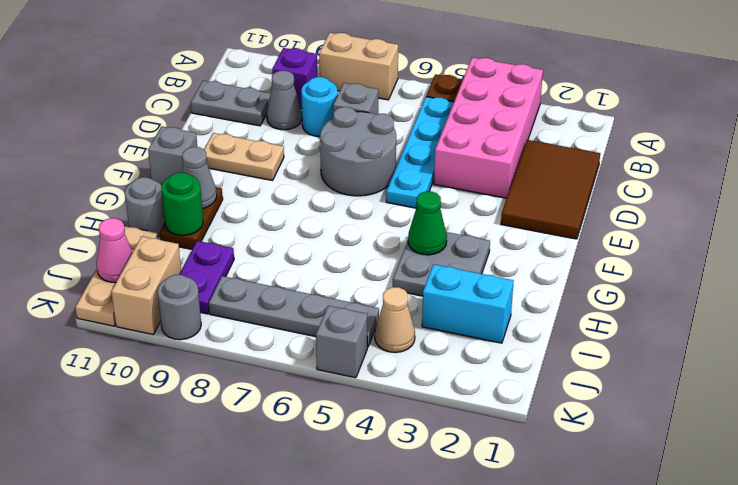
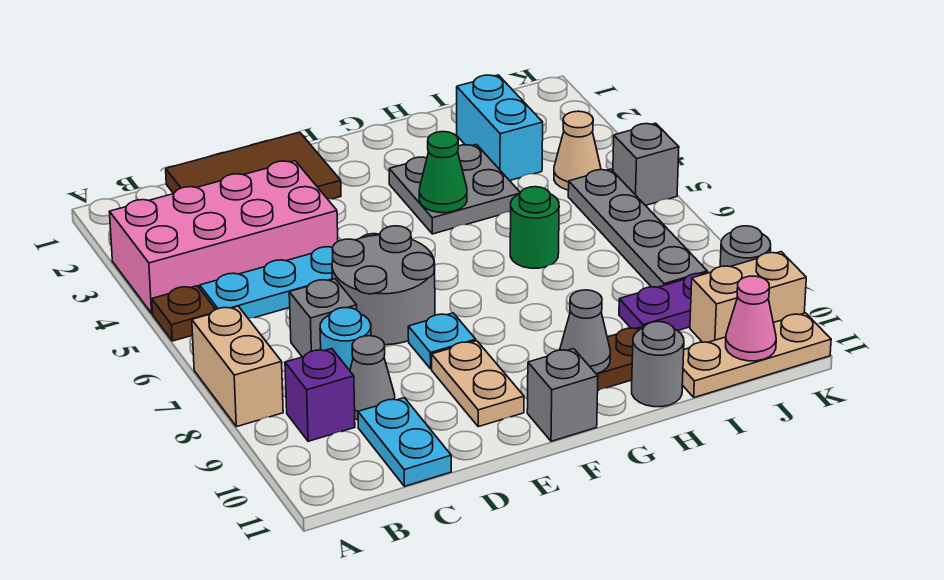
grey plate C10:C11 level 1 -> cyan plate C10:C11 level 1
none -> cyan plate E8 level 1
green round brick H10 level 2 -> green round brick H6 level 1

